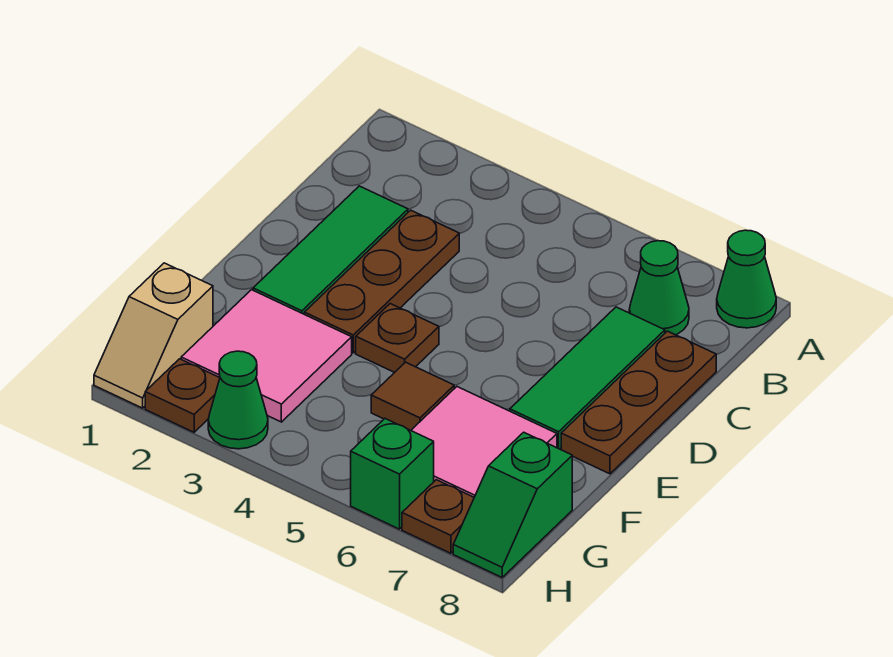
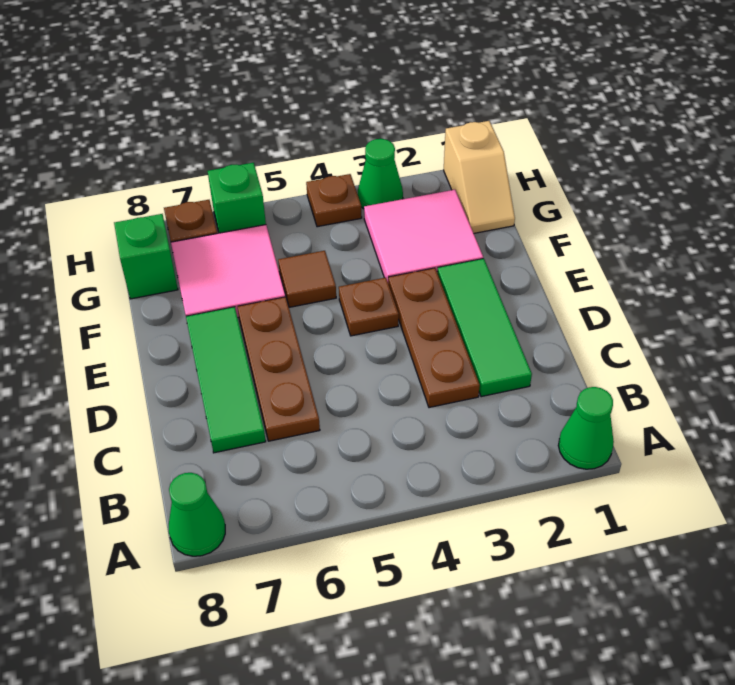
green cone B7 level 1 -> green cone A1 level 1
brown plate C8:E8 level 1 -> brown plate C6:E6 level 1
tan slope G1:H1 level 1 top G -> tan slope G1:H1 level 1 top H
brown plate H2 level 1 -> brown plate H4 level 1

